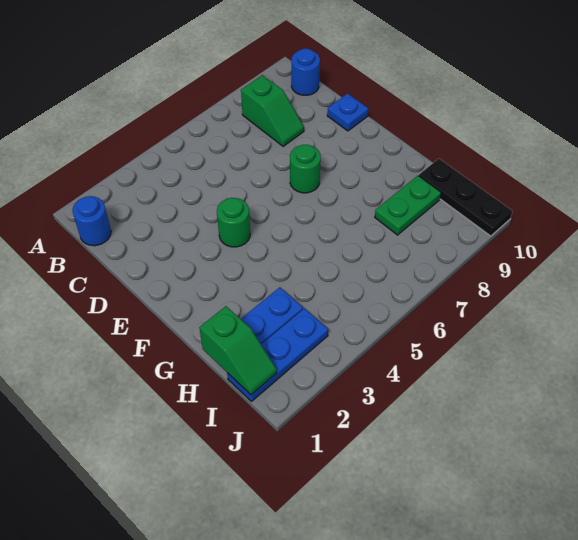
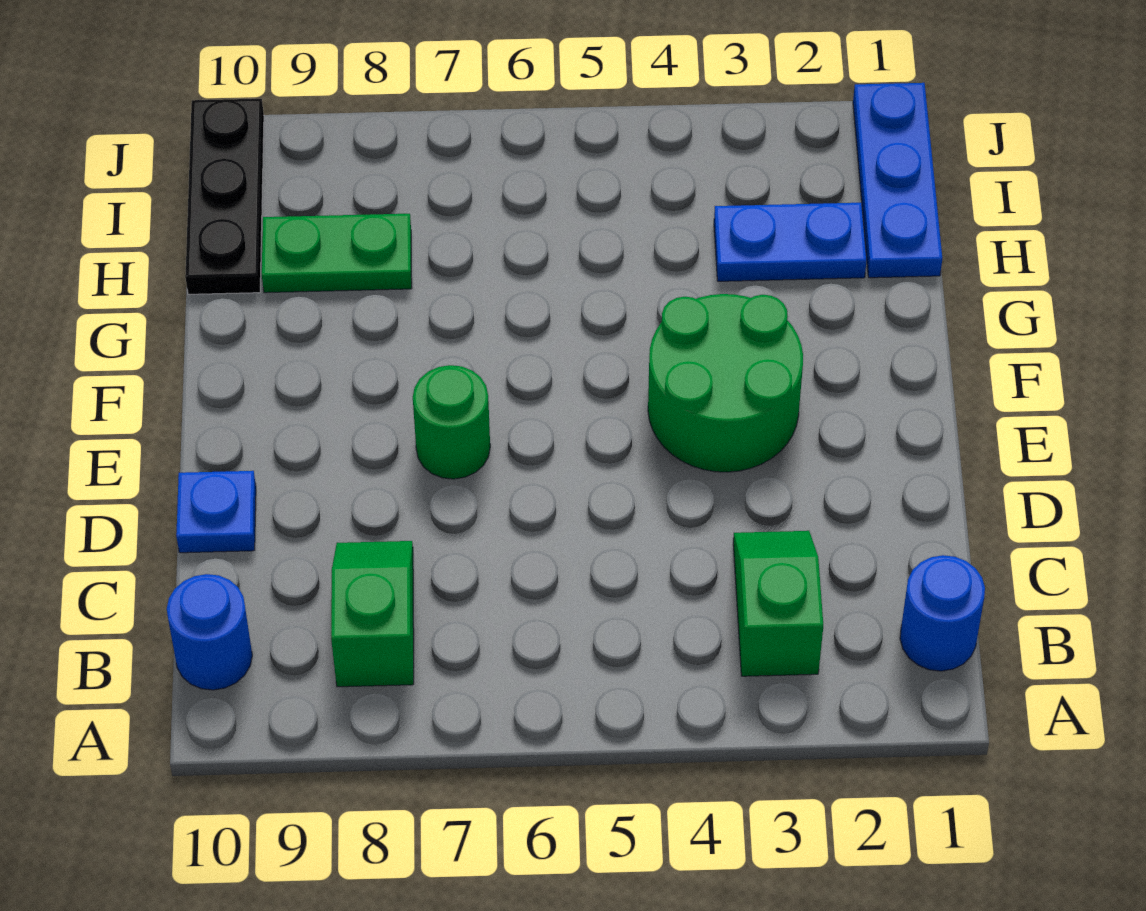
green round brick E4 level 1 -> green round brick E3:F4 level 1
green slope H1:I1 level 2 top H -> green slope B3:C3 level 1 top B
blue plate I1:I3 level 1 -> blue plate H1:J1 level 1

